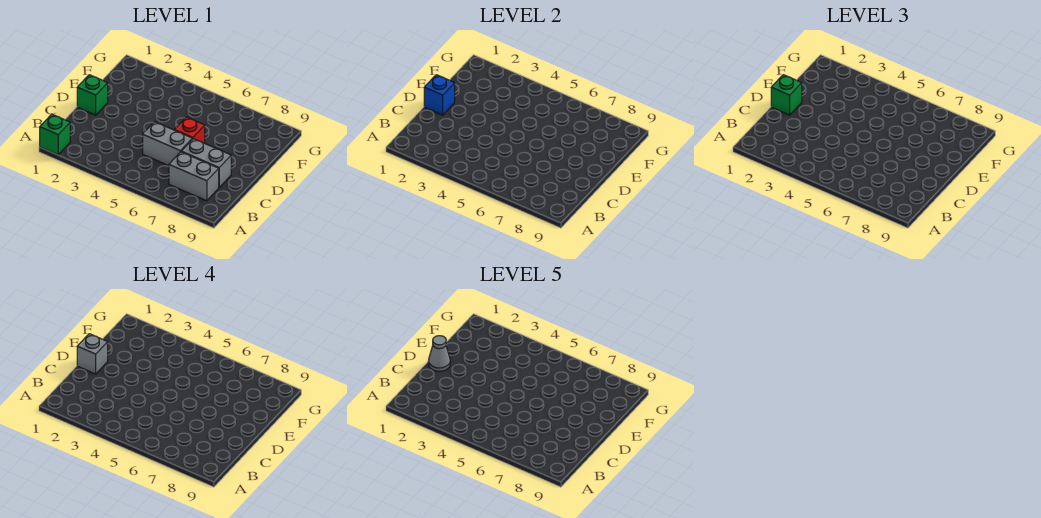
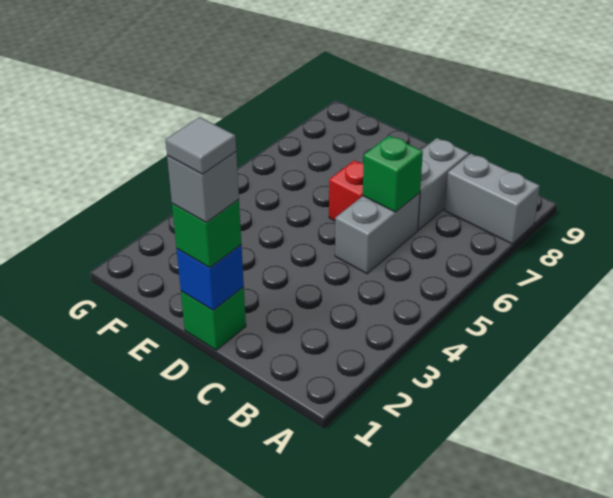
green brick A1 level 1 -> green brick C6 level 2
grey brick B7:B8 level 1 -> grey brick A8:B8 level 1
grey cone D1 level 5 -> grey tile D1 level 5

